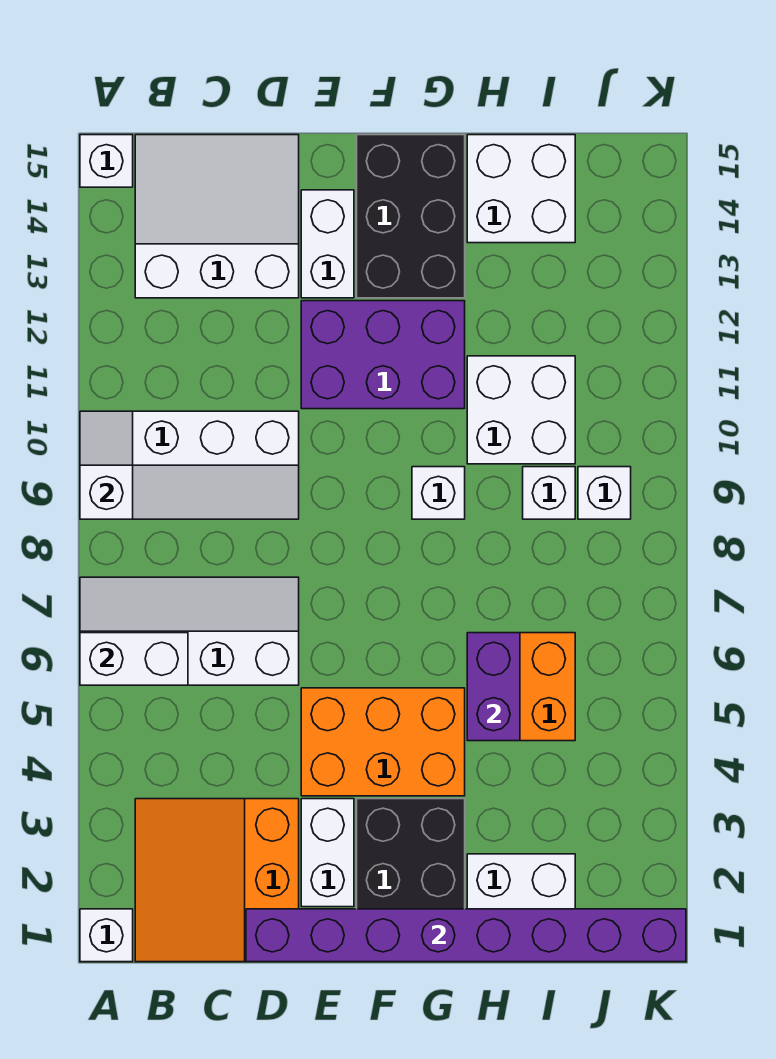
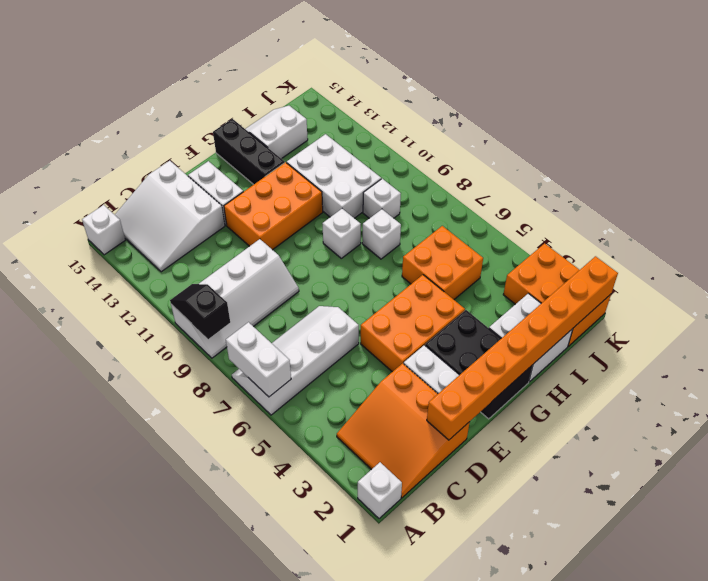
white brick A6:B6 level 2 -> white brick A6:A7 level 2
white slope A9:A10 level 2 top 9 -> black slope A9:A10 level 2 top 9
white slope B13:D15 level 1 top 13 -> white slope B13:D15 level 1 top D
purple brick D1:K1 level 2 -> orange brick D1:K1 level 2
purple brick E11:G12 level 1 -> orange brick E11:G12 level 1
black brick F13:G15 level 1 -> black brick G13:G15 level 1
purple brick H5:H6 level 2 -> none
white brick H10:I11 level 1 -> white brick H10:I12 level 1
white brick H14:I15 level 1 -> white slope H14:I15 level 1 top 14
none -> orange brick J1:K3 level 1
white brick J9 level 1 -> white brick H8 level 1

